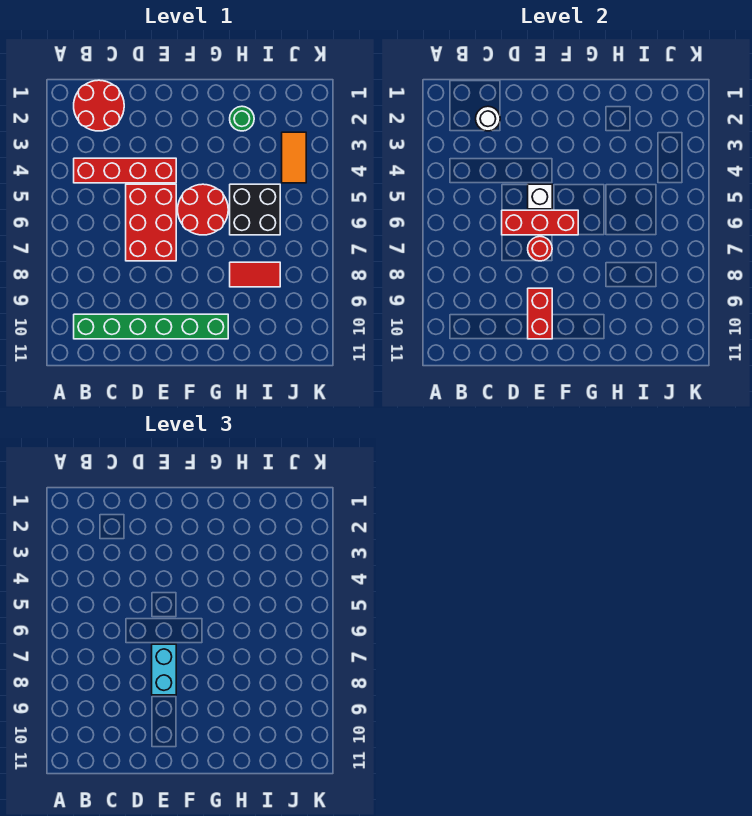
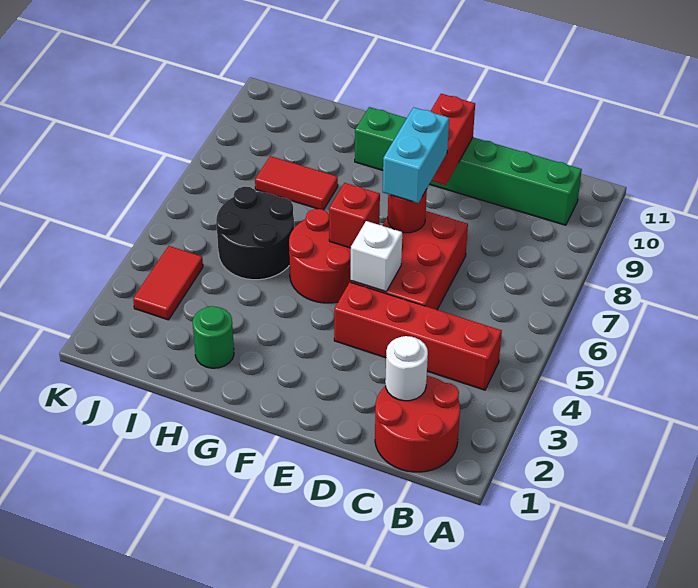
red brick D6:F6 level 2 -> red brick F6 level 2
black brick H5:I6 level 1 -> black round brick H5:I6 level 1
orange tile J3:J4 level 1 -> red tile J3:J4 level 1

